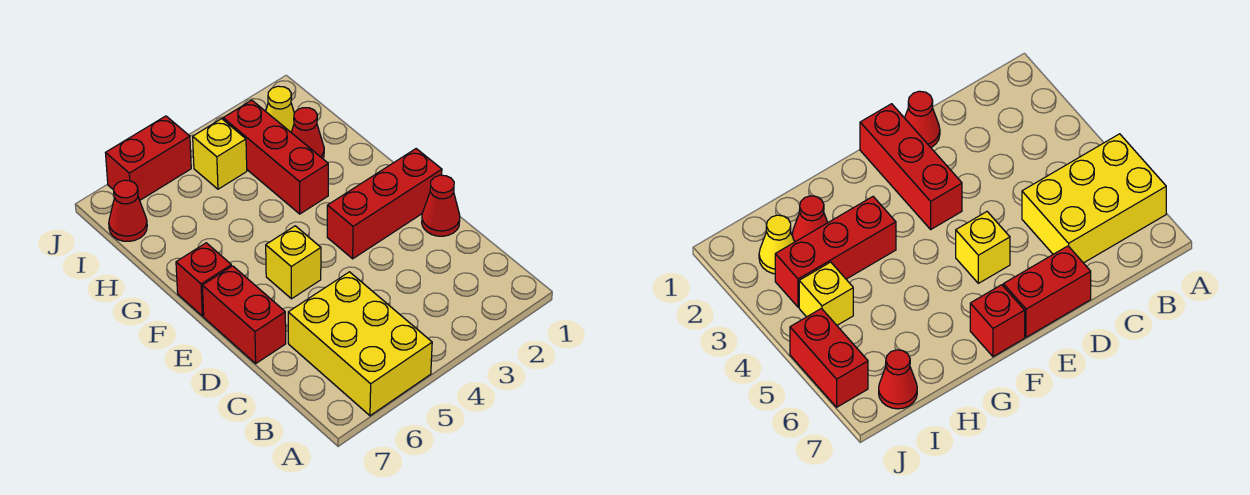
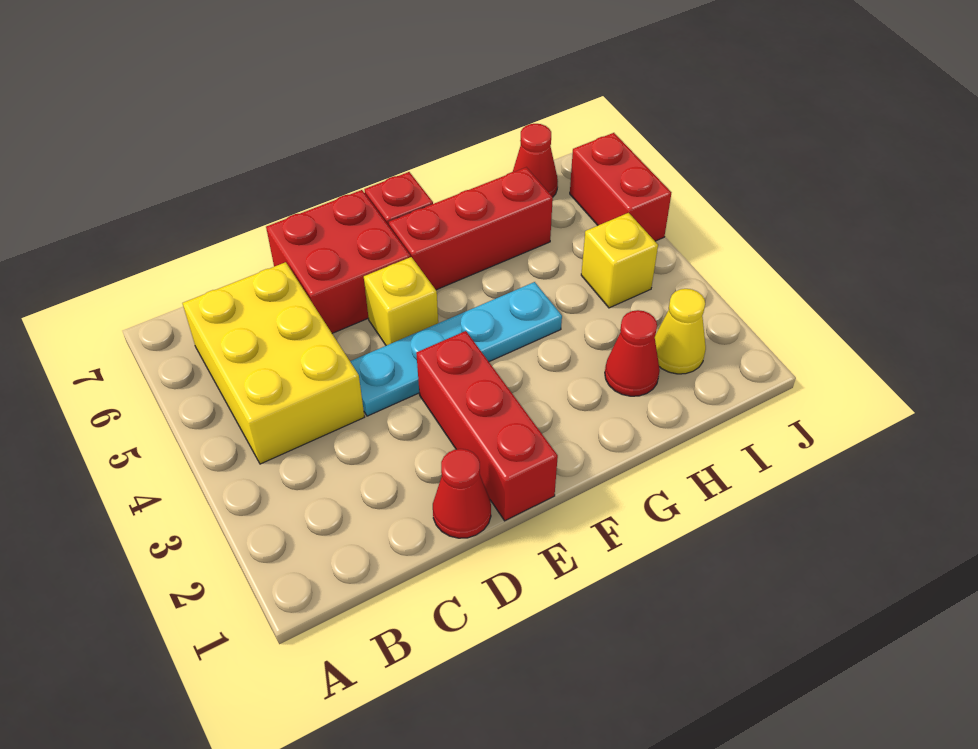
yellow brick A5:C6 level 1 -> yellow brick B4:C6 level 1
none -> cyan plate D4:G4 level 1
red brick D7:E7 level 1 -> red brick D6:E7 level 1
red brick G3:I3 level 1 -> red brick F6:H6 level 1

